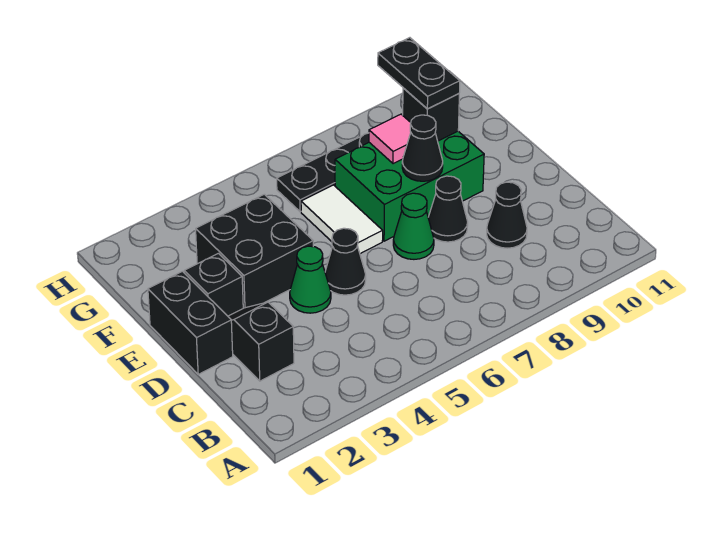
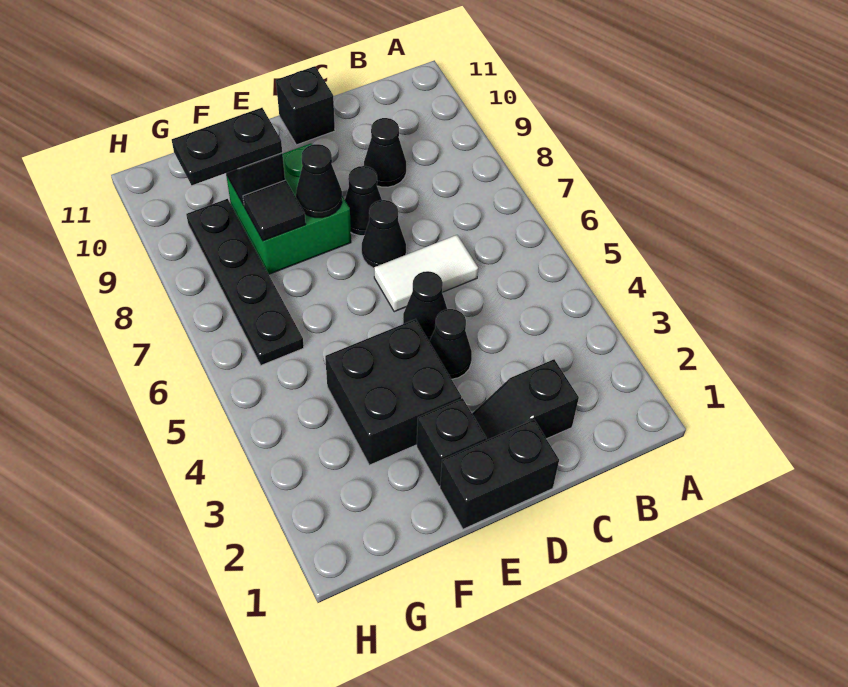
green cone D4 level 1 -> black cone D4 level 1
green cone D7 level 1 -> black cone D7 level 1
none -> black brick D11 level 1
white tile E6:F6 level 1 -> white tile C6:D6 level 1
green brick E7:F9 level 1 -> green brick E8:F9 level 1
pink tile F8 level 2 -> black tile F8 level 2

